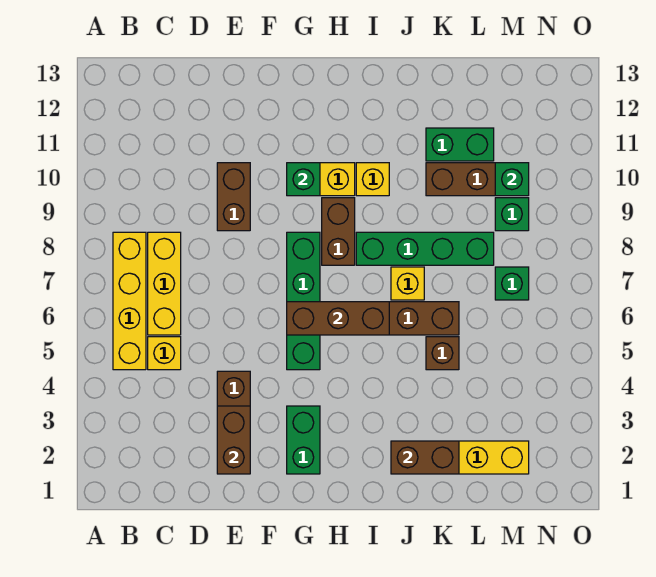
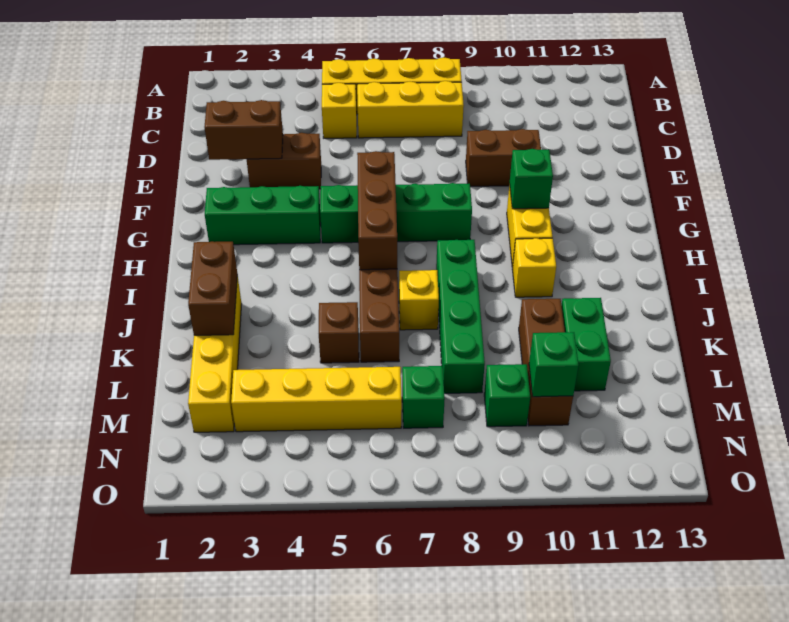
green brick G2:G3 level 1 -> green brick G2:G4 level 1
brown brick H8:H9 level 1 -> none
none -> yellow brick M3:M6 level 1

